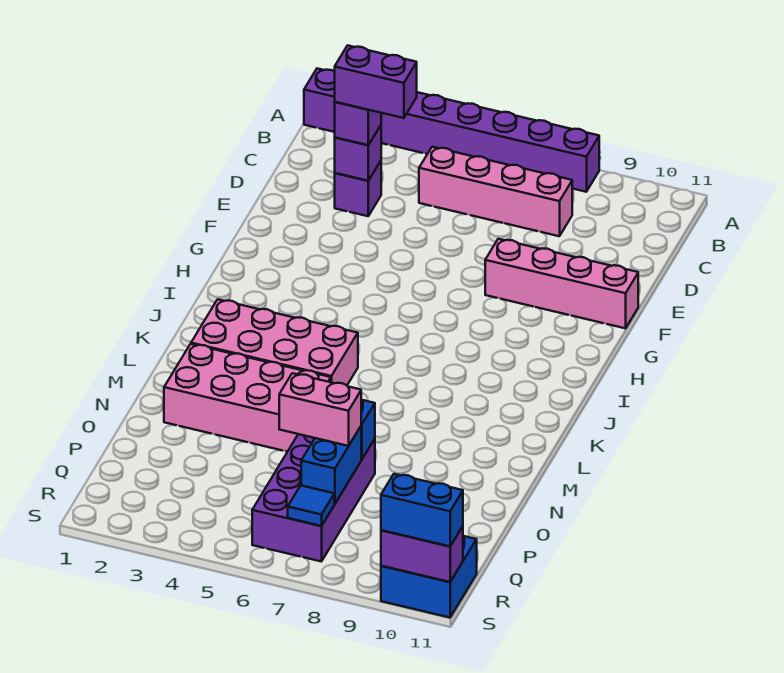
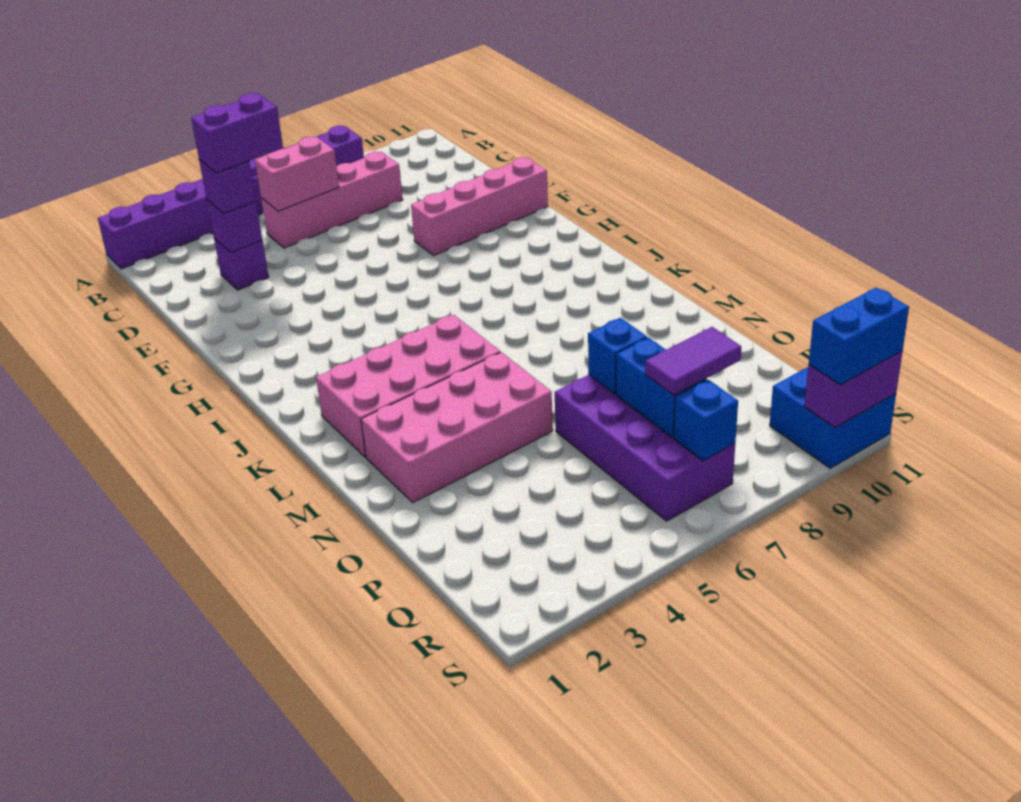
pink brick P6:P7 level 3 -> pink brick C5:C6 level 2
none -> purple tile Q7:Q8 level 3
blue tile R7 level 2 -> blue brick R7 level 2

